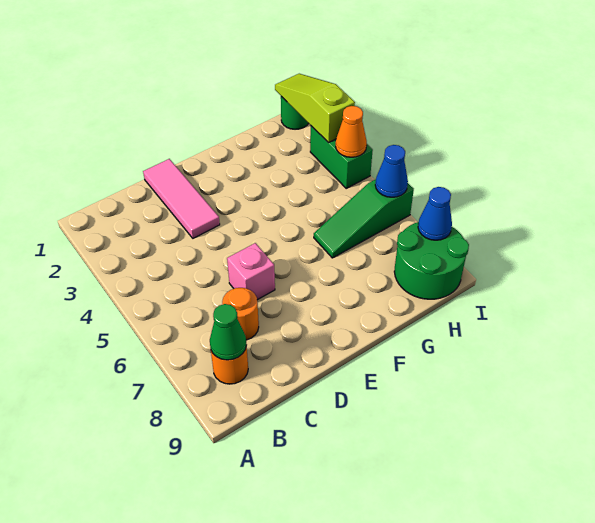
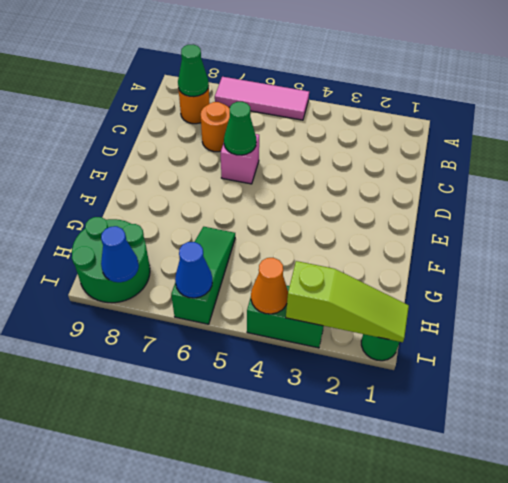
pink tile D1:D3 level 1 -> pink tile A5:A7 level 1
none -> green cone D6 level 2

